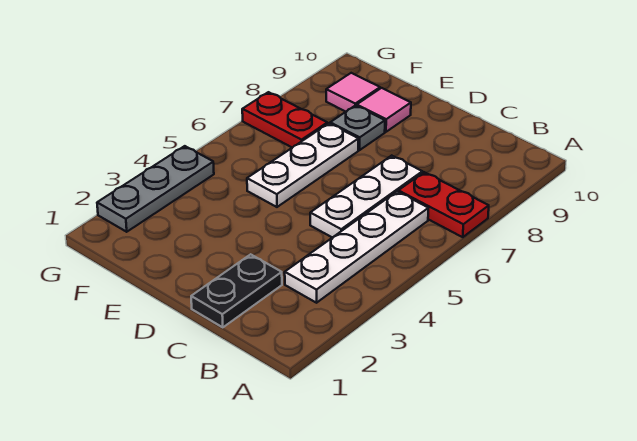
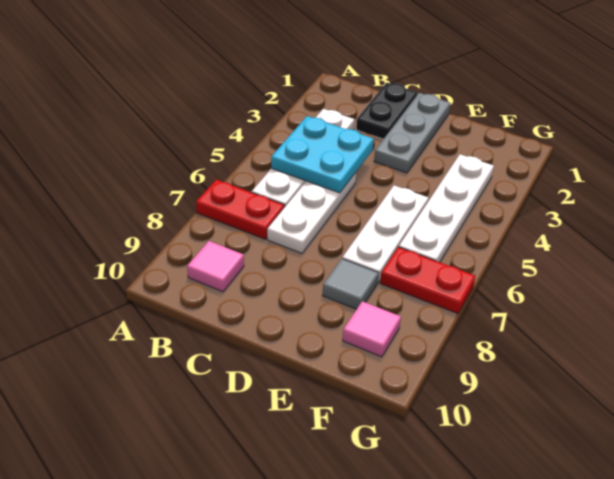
none -> cyan plate B4:C5 level 2
grey plate E8 level 1 -> grey tile E8 level 1
pink tile E9 level 1 -> pink tile B9 level 1
none -> white plate F3:F6 level 1
grey plate G2:G4 level 1 -> grey plate D1:D3 level 1

